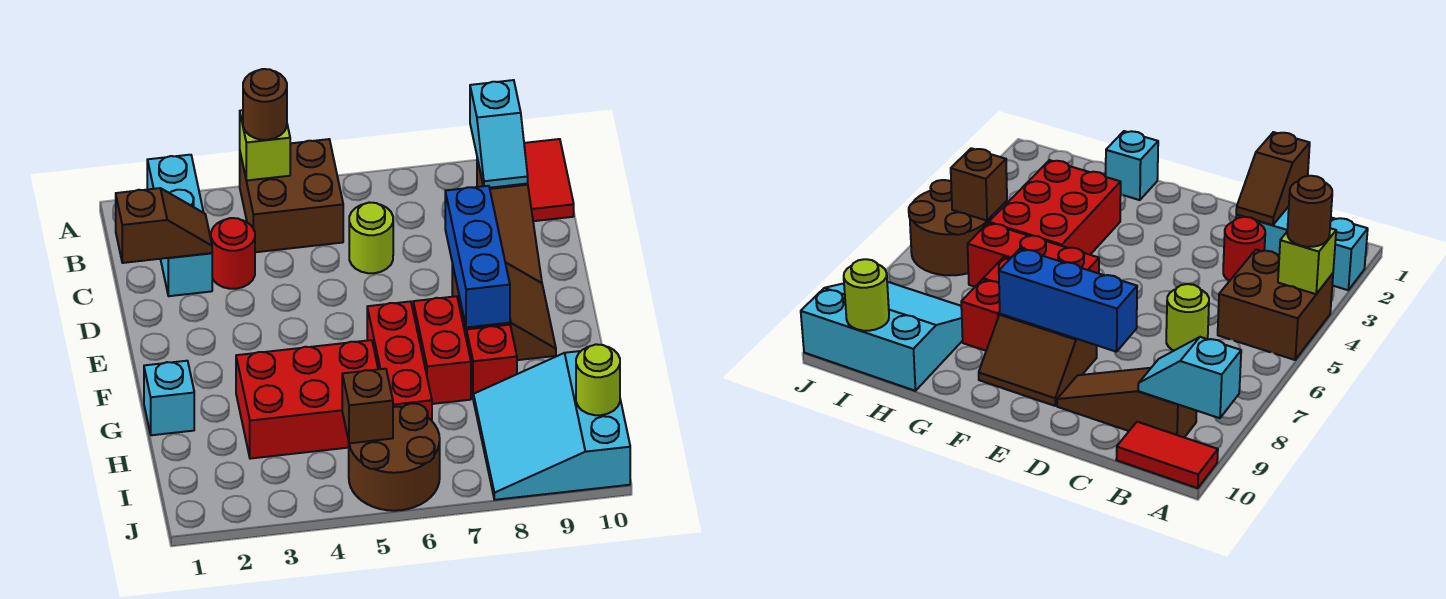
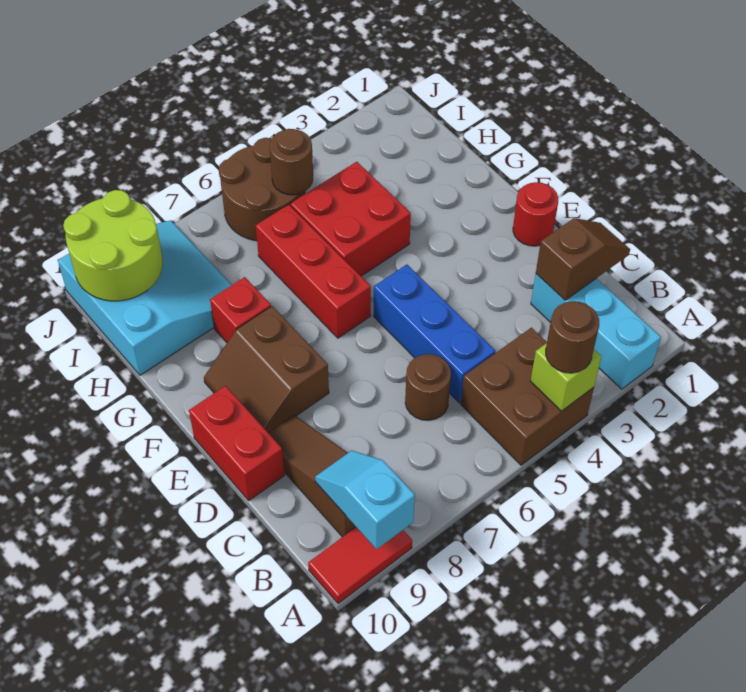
red tile A10:B10 level 1 -> red tile A9:A10 level 1
brown slope C1:C2 level 2 top 1 -> brown slope C1:C2 level 2 top 2
red round brick C3 level 1 -> red round brick E1 level 1
lime round brick C6 level 1 -> brown round brick C6 level 1
blue brick D8:F8 level 2 -> blue brick C5:E5 level 1
red brick F7:G7 level 1 -> red brick D10:E10 level 1
cyan brick G1 level 1 -> none
red brick G3:H5 level 1 -> red brick G4:H5 level 1
brown brick I5 level 2 -> brown round brick I5 level 2
lime round brick I10 level 2 -> lime round brick I9:J10 level 2

